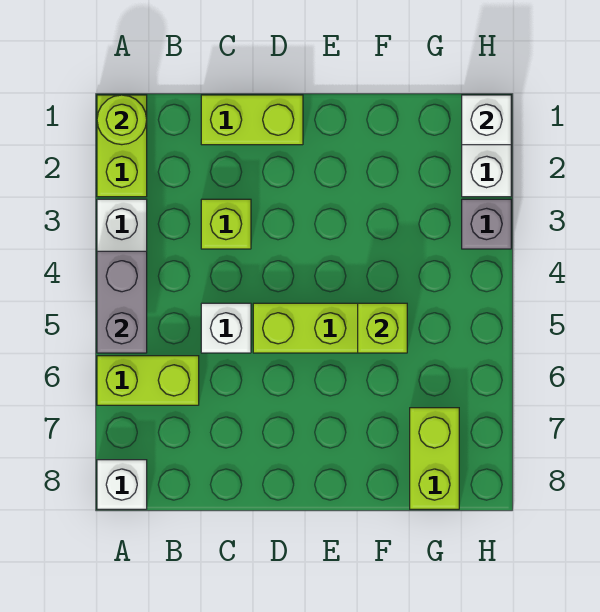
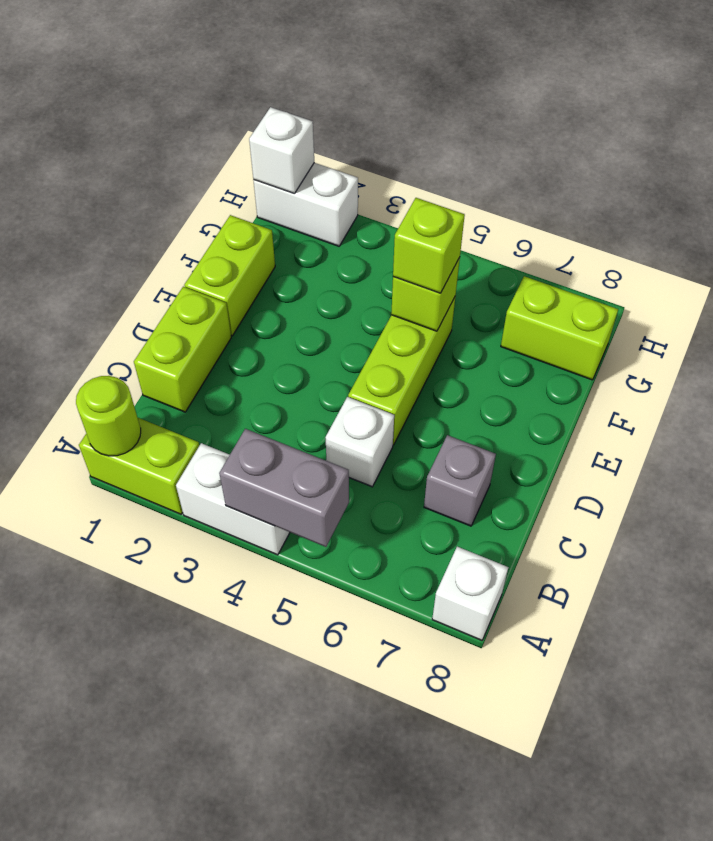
lime brick A6:B6 level 1 -> lime brick E1:F1 level 1
lime brick C3 level 1 -> lime brick F5 level 3
grey brick H3 level 1 -> grey brick C7 level 1

